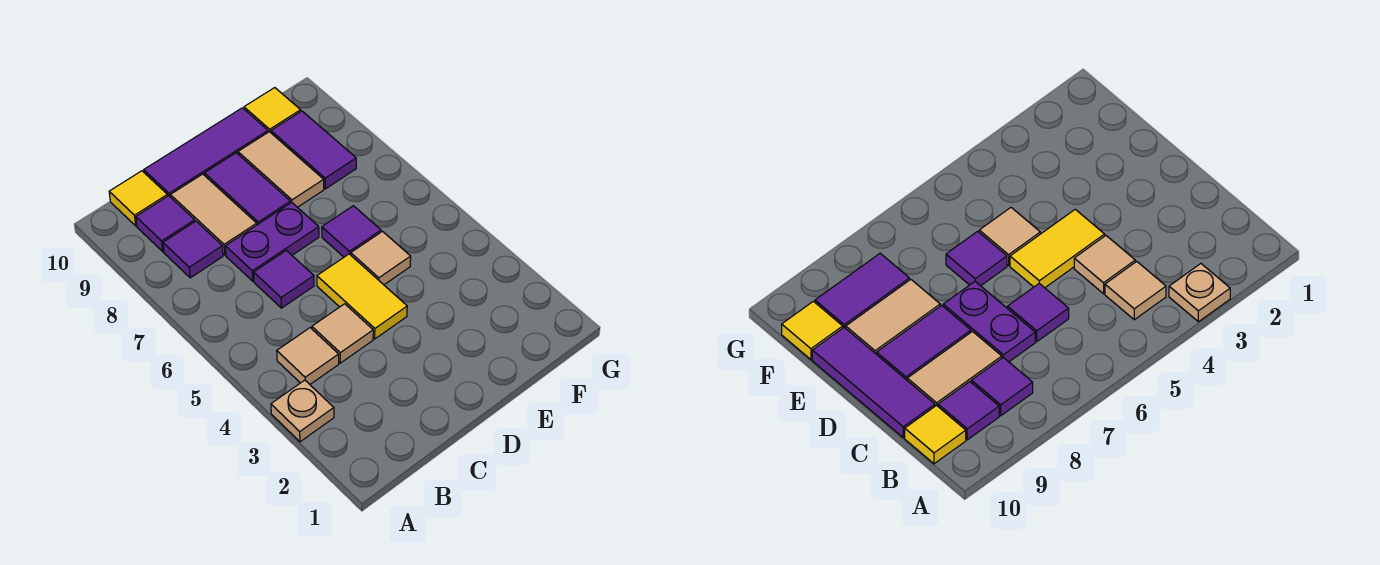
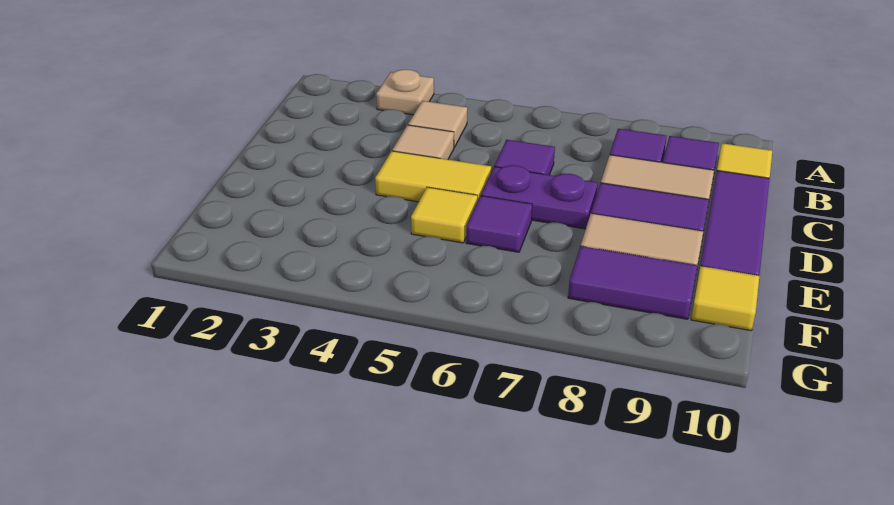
purple plate C7:D7 level 1 -> purple plate D6:D7 level 1
tan tile E5 level 1 -> yellow tile E5 level 1

